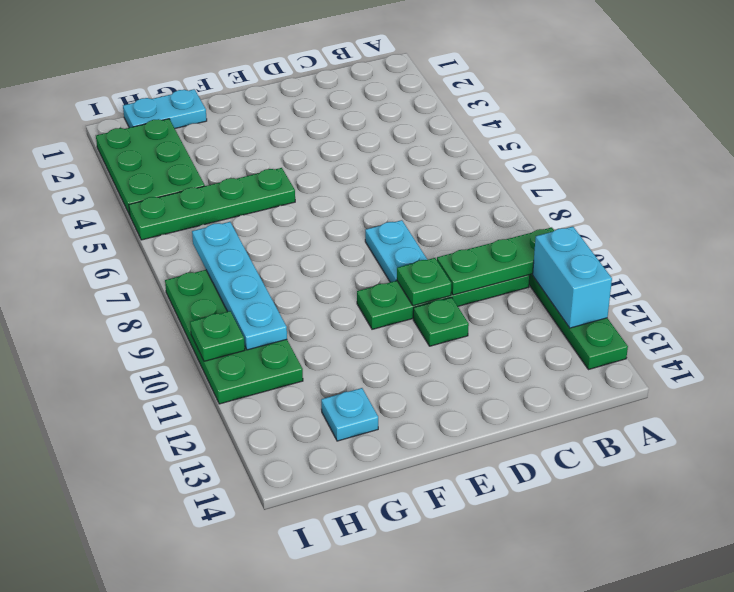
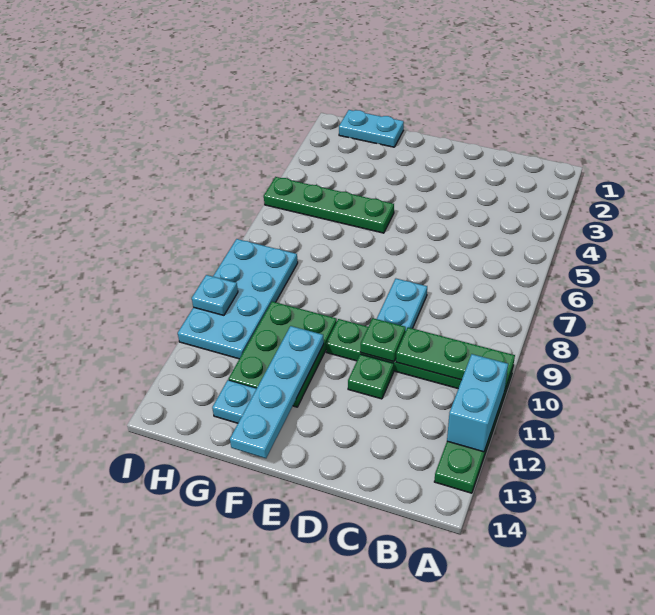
green plate H2:I4 level 1 -> green plate F10:G12 level 1
cyan plate H7:H10 level 2 -> cyan plate F11:F14 level 2
green plate H8:I11 level 1 -> cyan plate H8:I11 level 1
green plate I10 level 2 -> cyan plate I10 level 2

